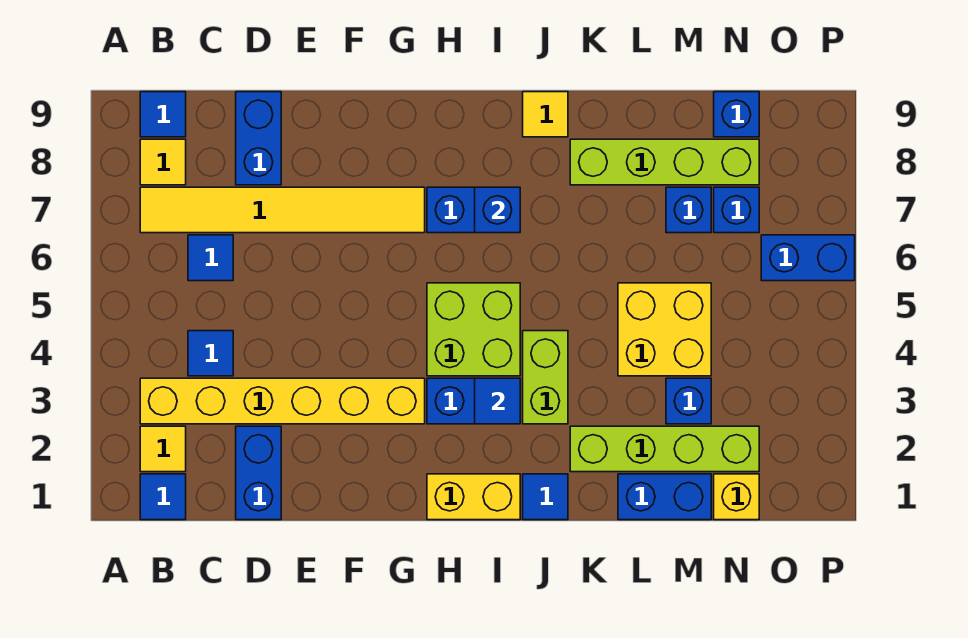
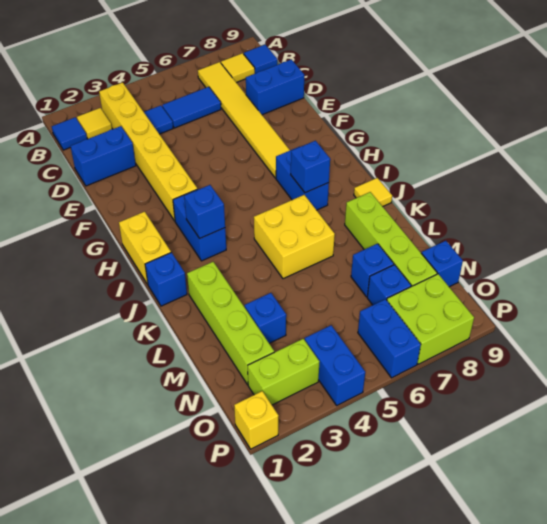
blue tile C6 level 1 -> blue tile C5:C6 level 1
lime brick H4:I5 level 1 -> lime brick O7:P8 level 1
blue tile I3 level 2 -> blue brick I3 level 2
blue tile J1 level 1 -> blue brick J1 level 1
lime brick J3:J4 level 1 -> lime brick O2:O3 level 1
blue brick L1:M1 level 1 -> blue brick O4:P4 level 1
yellow brick L4:M5 level 1 -> yellow brick J5:K6 level 1
yellow brick N1 level 1 -> yellow brick P1 level 1

